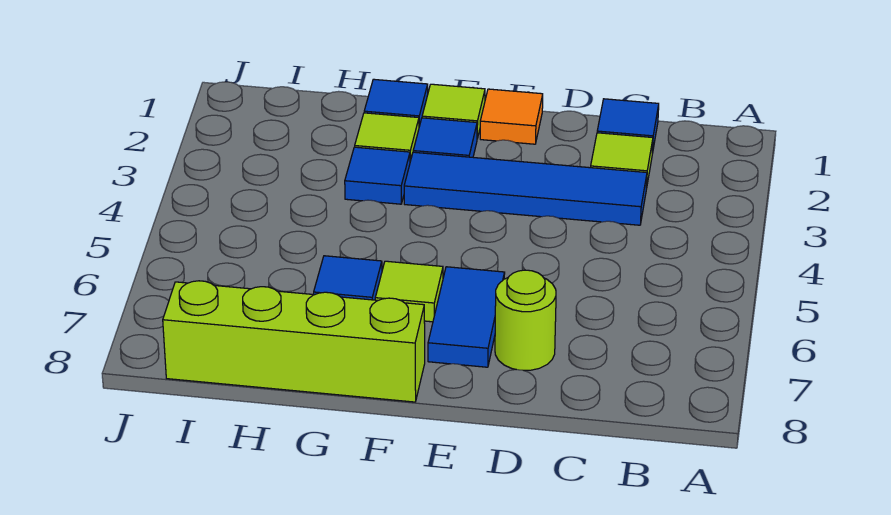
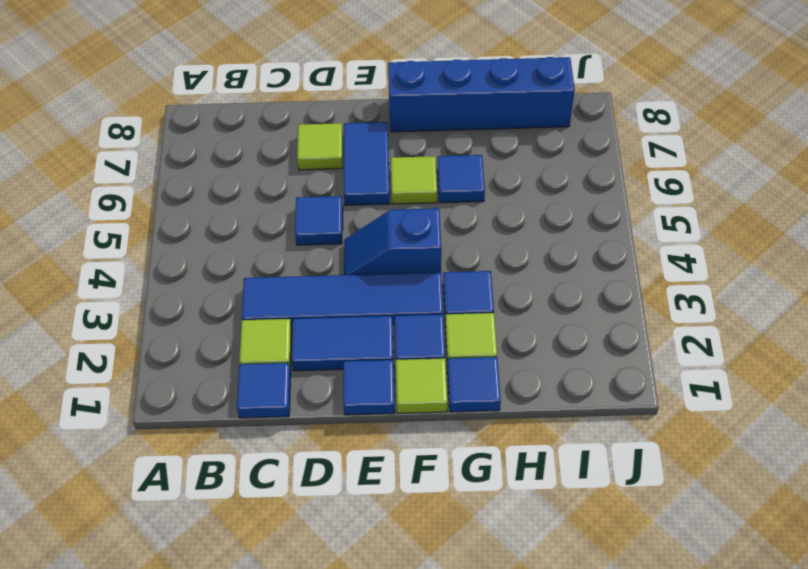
none -> blue tile D2:E2 level 1
none -> blue tile D5 level 1
lime round brick D7 level 1 -> lime tile D7 level 1
orange tile E1 level 1 -> blue tile E1 level 1
none -> blue slope E4:F4 level 1 top F
lime brick F8:I8 level 1 -> blue brick F8:I8 level 1

